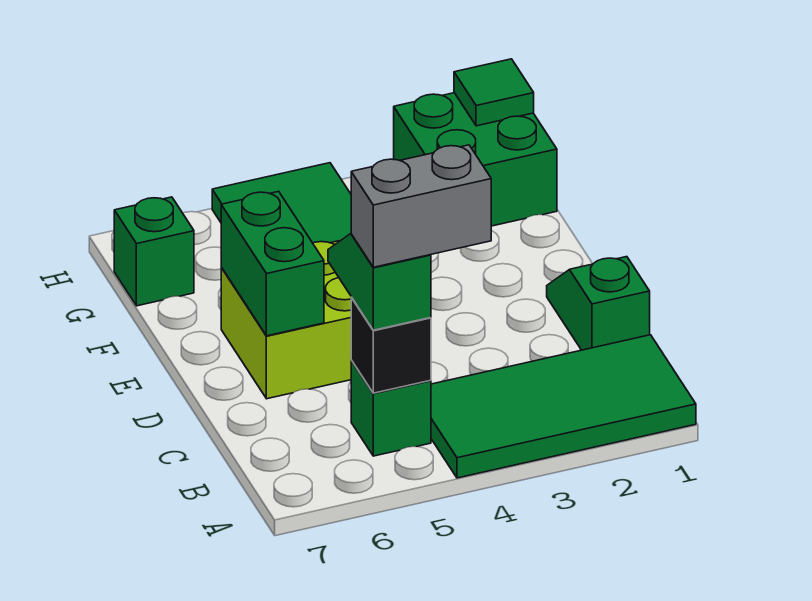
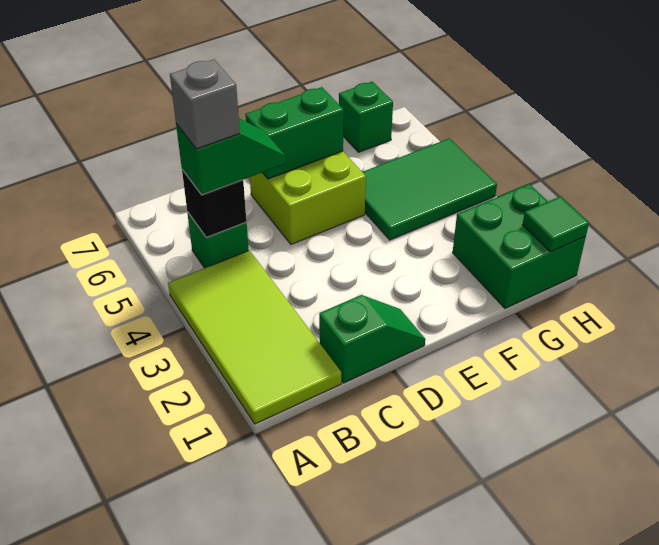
green tile A1:B4 level 1 -> lime tile A1:B4 level 1
grey brick B4:B5 level 4 -> grey brick B5 level 4

